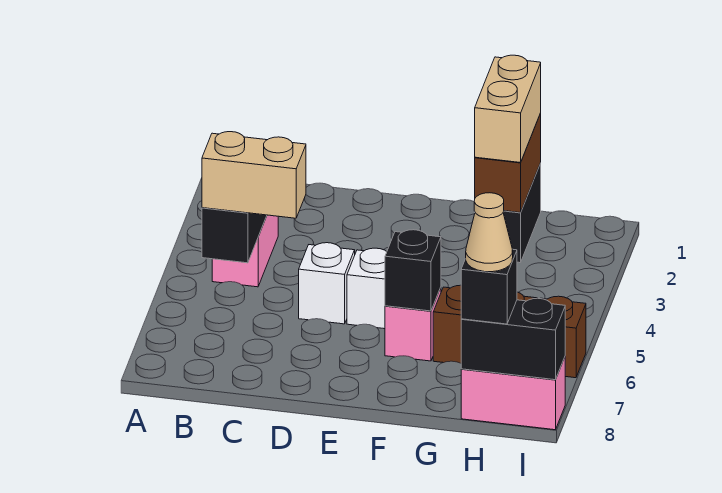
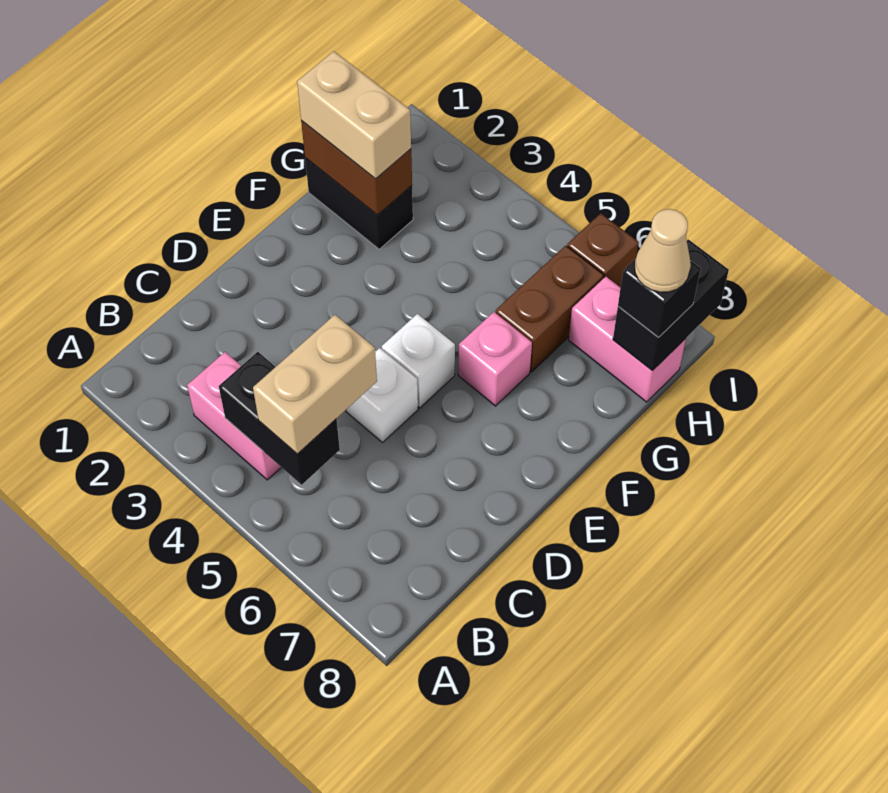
black brick F6 level 2 -> none
pink brick H8:I8 level 1 -> pink brick H7:H8 level 1

